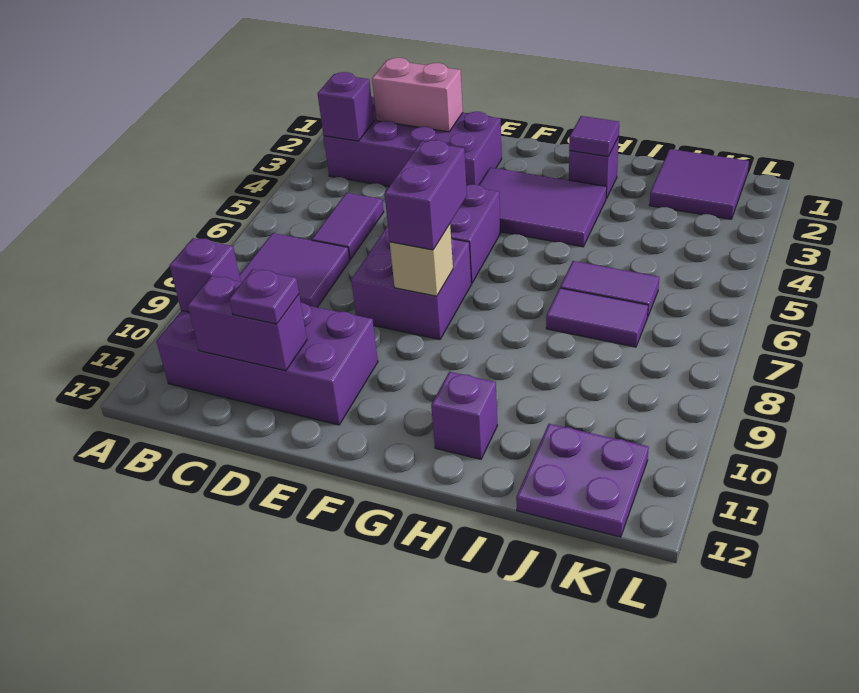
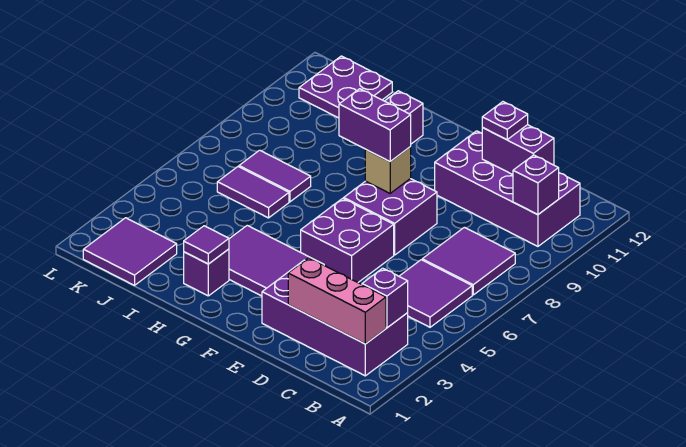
pink brick C2:D2 level 2 -> pink brick B2:D2 level 2
purple tile C5:C6 level 1 -> purple tile B5:C6 level 1
purple brick F7:F8 level 3 -> purple brick F8:G8 level 3

